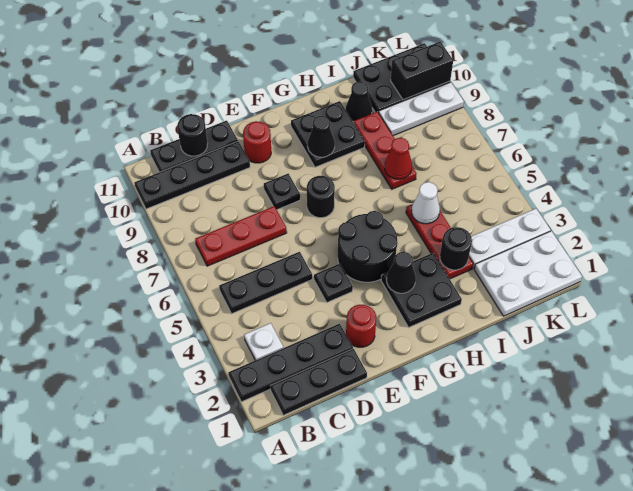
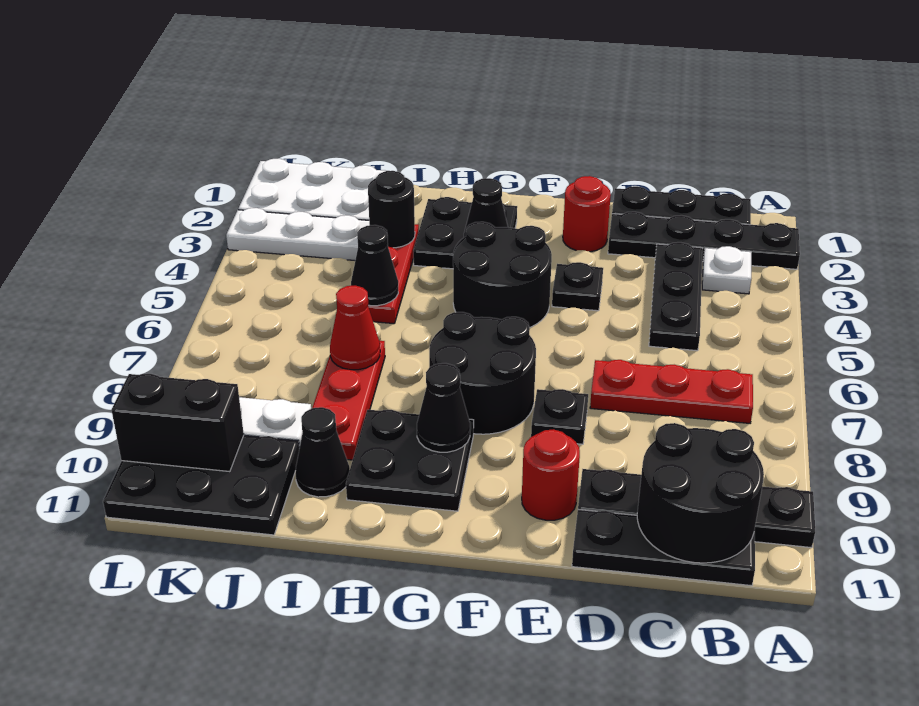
black plate B5:D5 level 1 -> black plate C3:C5 level 1
black round brick C11 level 2 -> black round brick B10:C11 level 2
black round brick F7 level 1 -> black round brick F7:G8 level 1
white cone I5 level 2 -> black cone I5 level 2

